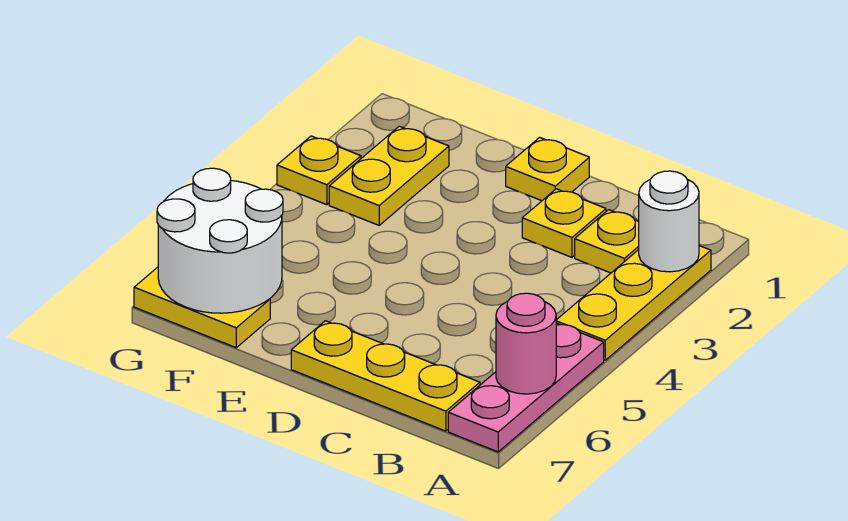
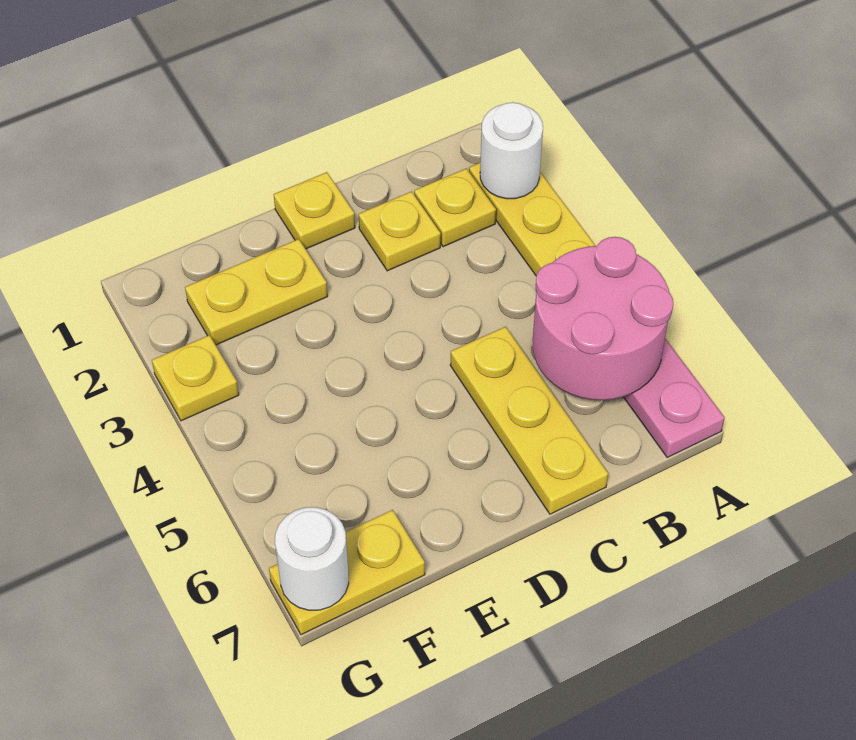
pink round brick A6 level 2 -> pink round brick A5:B6 level 2
yellow plate B7:D7 level 1 -> yellow plate C5:C7 level 1
yellow plate F2:F3 level 1 -> yellow plate E2:F2 level 1
white round brick F6:G7 level 2 -> white round brick G7 level 2

